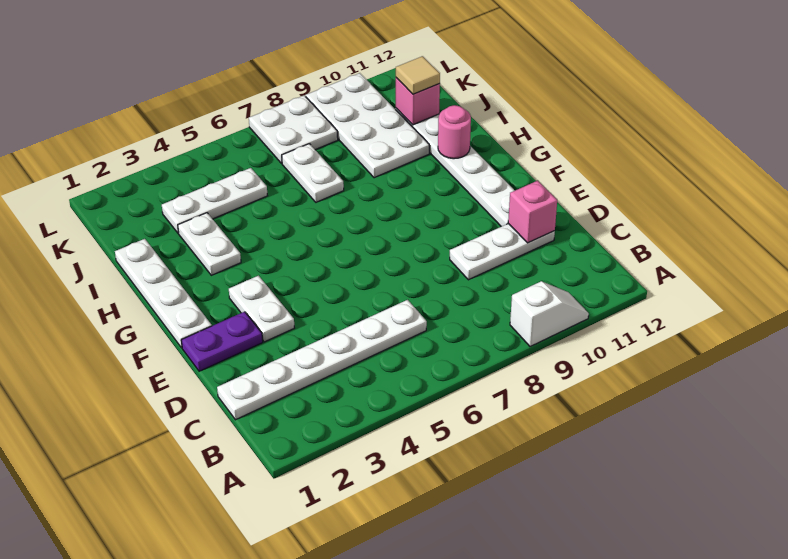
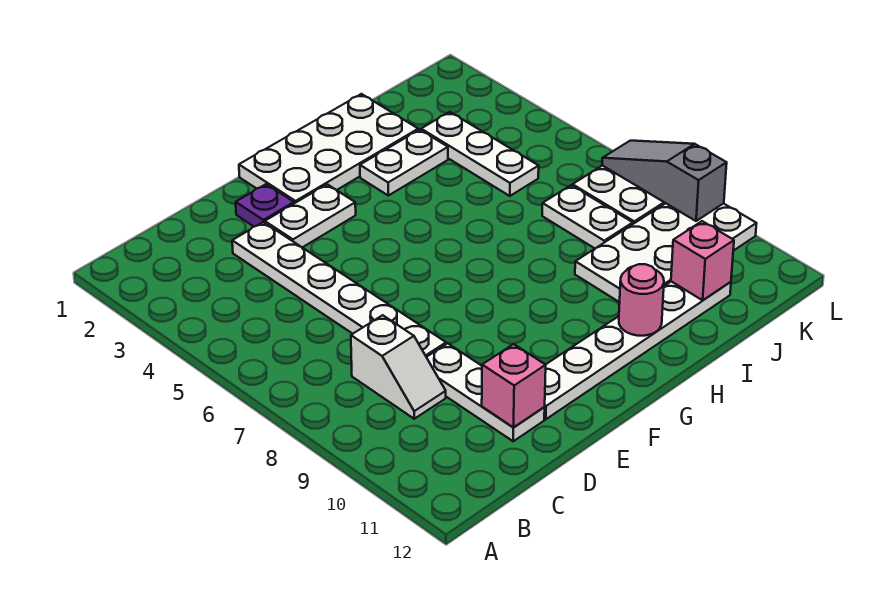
white slope A9:A10 level 1 top 9 -> white slope C8:C9 level 1 top 8
white plate C1:C6 level 1 -> white plate D3:D8 level 1
purple plate E1:E2 level 1 -> purple plate E2 level 1
white plate F1:I1 level 1 -> white plate F1:I2 level 1
white plate I7:J7 level 1 -> white plate J7:J8 level 1
tan tile J11 level 3 -> none
none -> grey slope L7:L9 level 2 top 9

